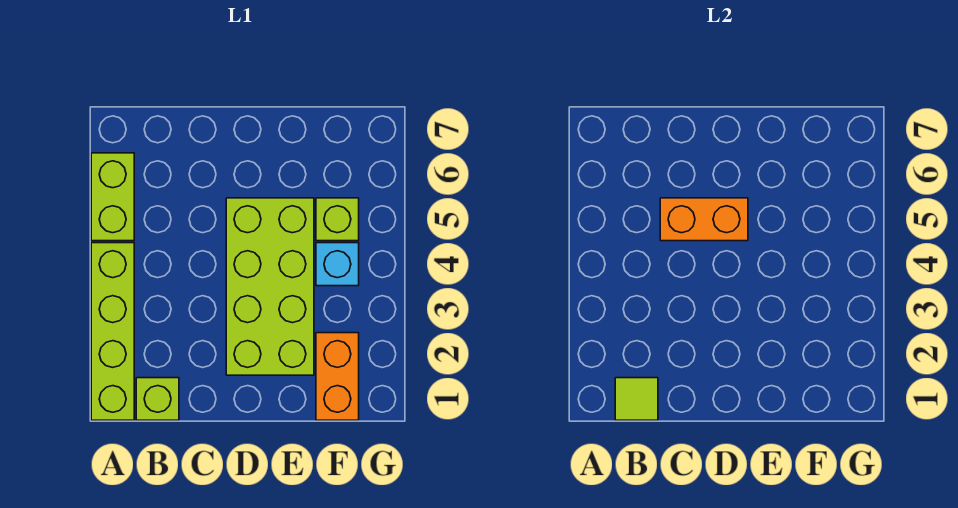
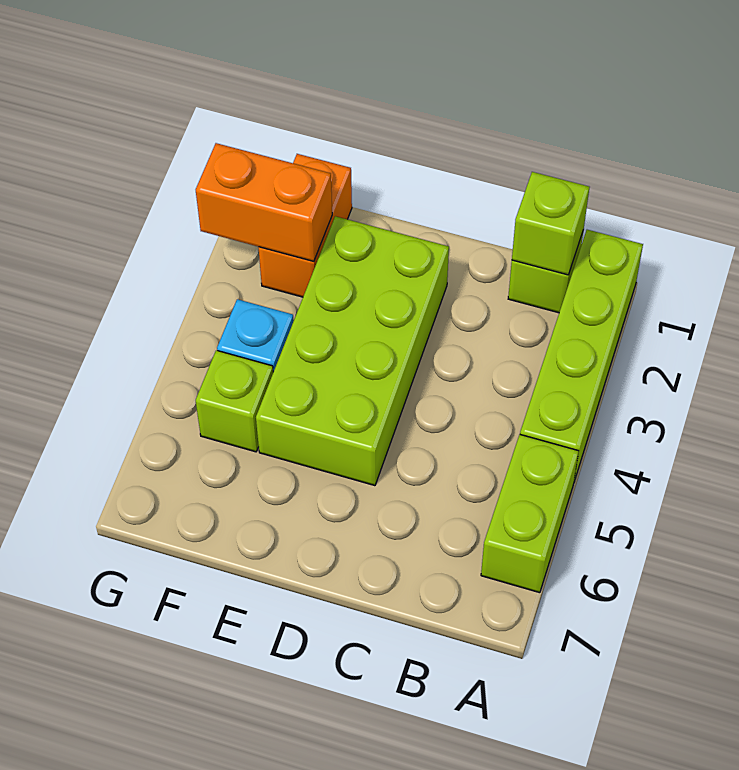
lime tile B1 level 2 -> lime brick B1 level 2
orange brick C5:D5 level 2 -> orange brick F2:G2 level 2

